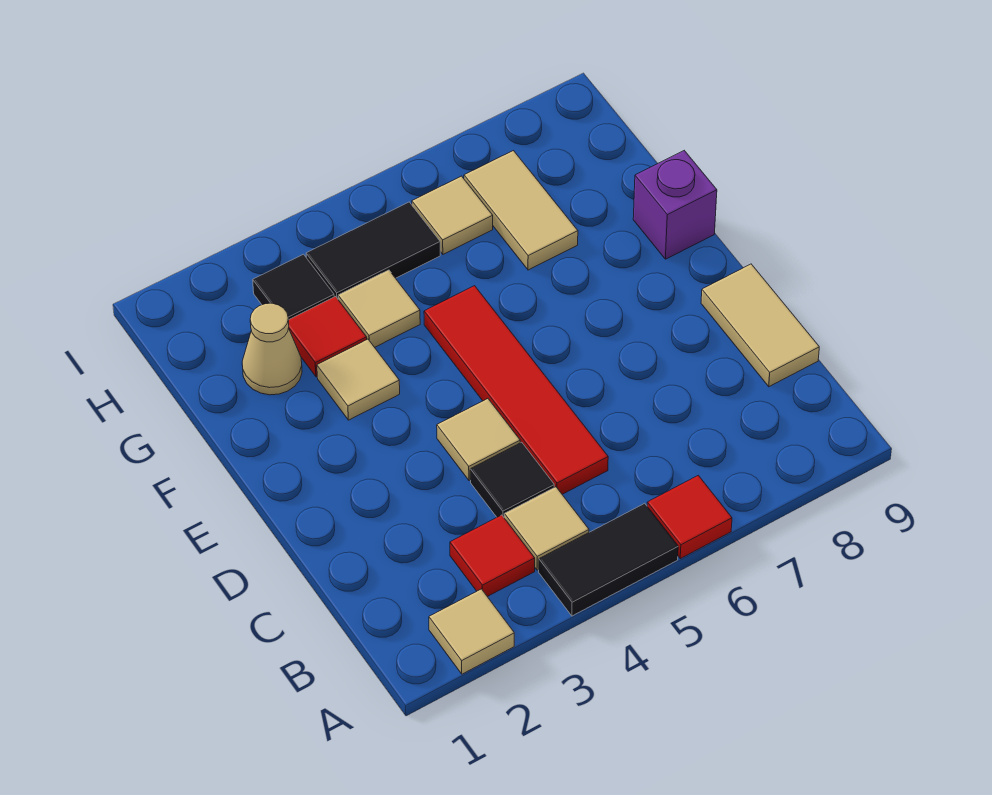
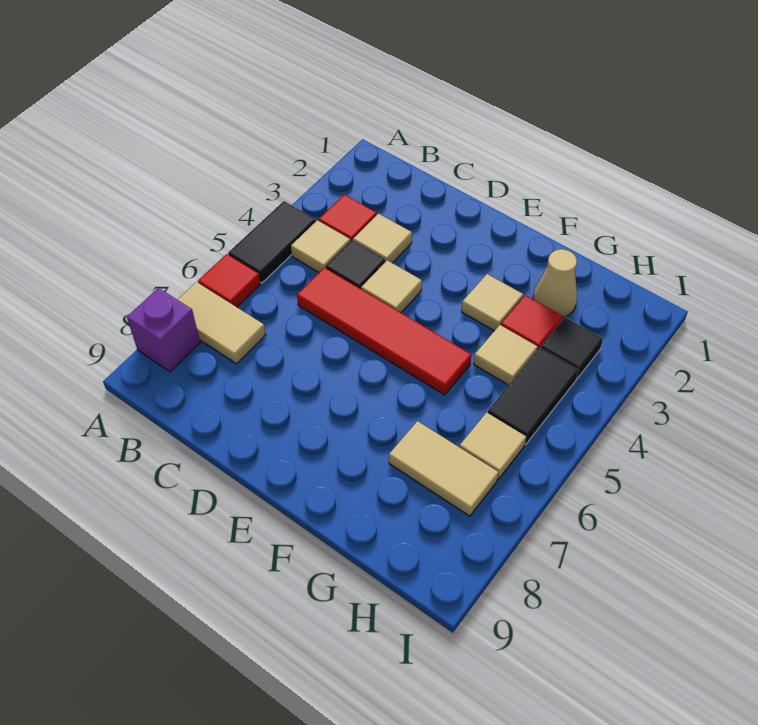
tan tile A2 level 1 -> tan tile C3 level 1
tan tile C9:D9 level 1 -> tan tile A7:B7 level 1
purple brick F9 level 1 -> purple brick A8 level 1

